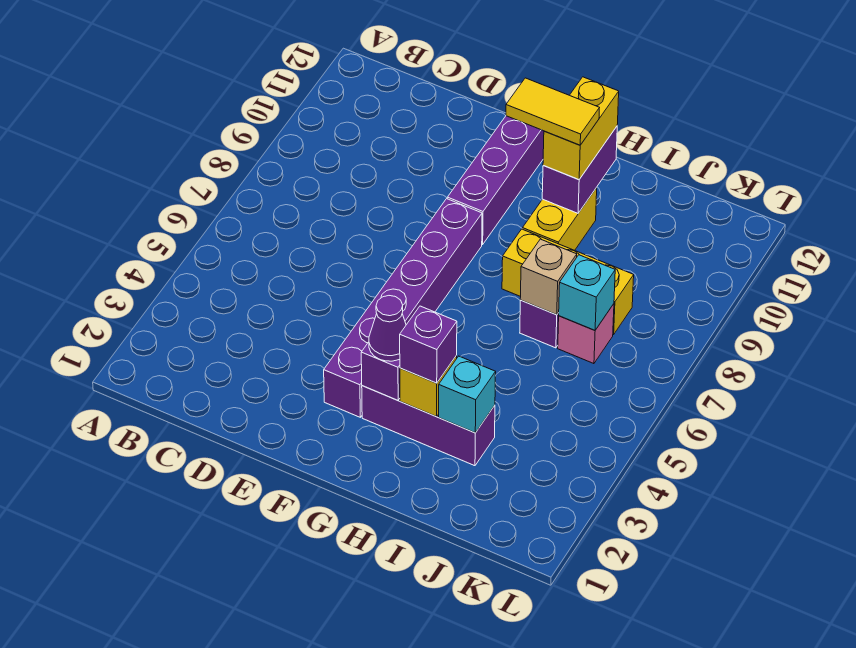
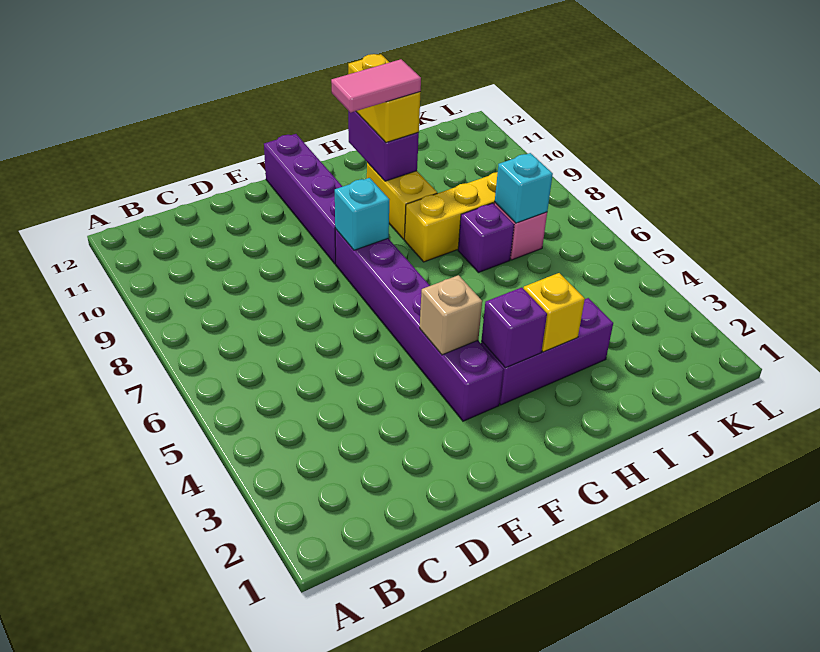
purple cone G3 level 3 -> none
yellow tile G10:H10 level 4 -> pink tile G10:H10 level 4
purple brick H3 level 3 -> none
cyan brick I3 level 2 -> cyan brick F8 level 2
tan brick I7 level 2 -> tan brick F4 level 2

